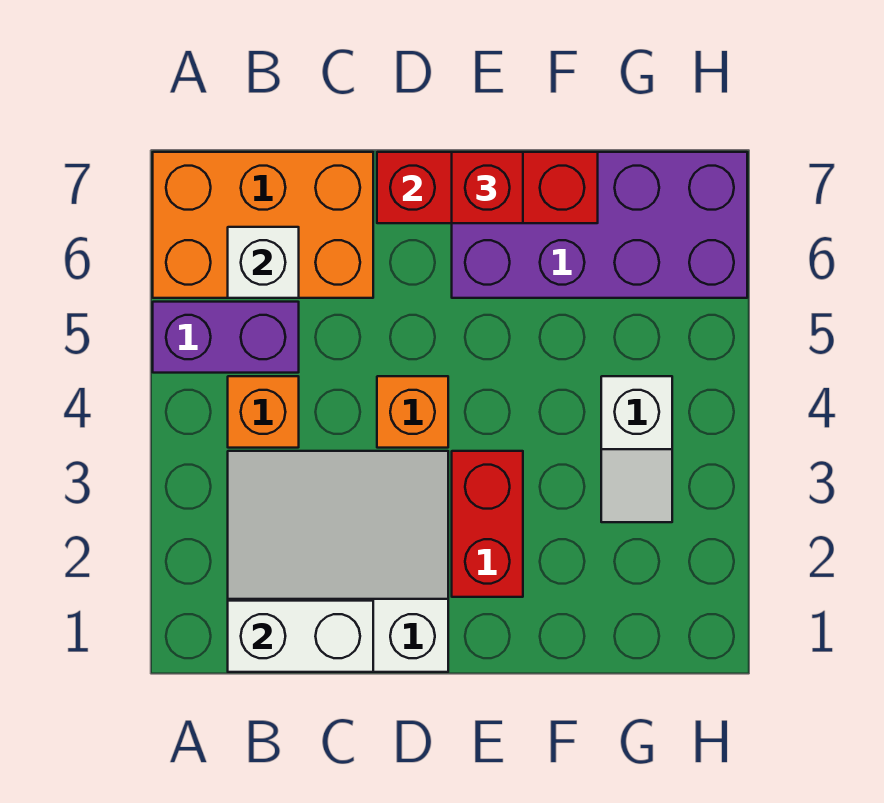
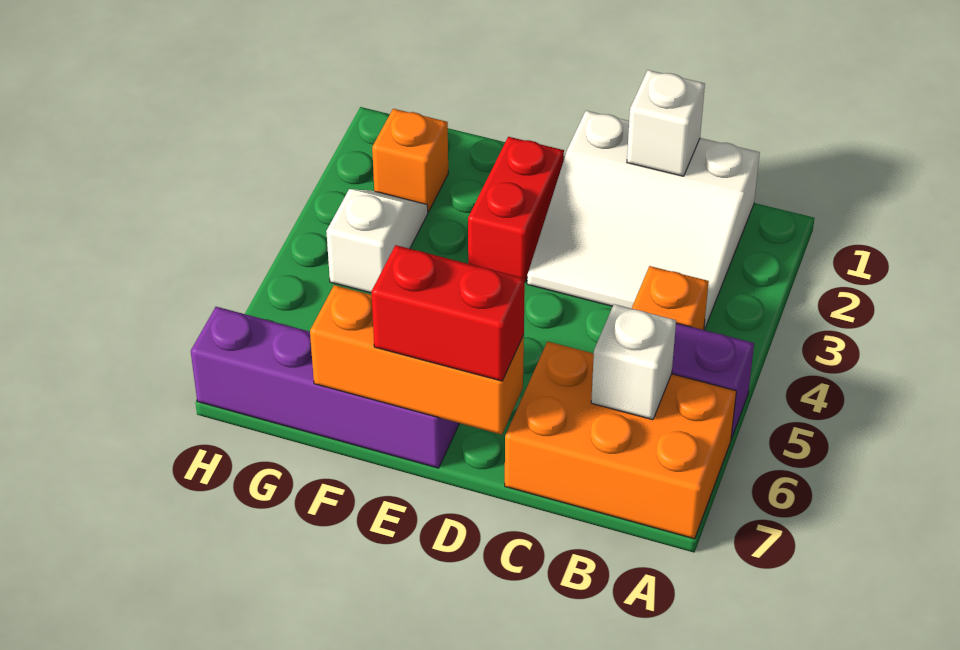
white brick B1:C1 level 2 -> white brick C1 level 2
orange brick D4 level 1 -> orange brick G2 level 1
red brick D7:F7 level 2 -> orange brick D7:F7 level 2
purple brick E6:H7 level 1 -> purple brick E7:H7 level 1
red brick E7 level 3 -> red brick D7:E7 level 3

